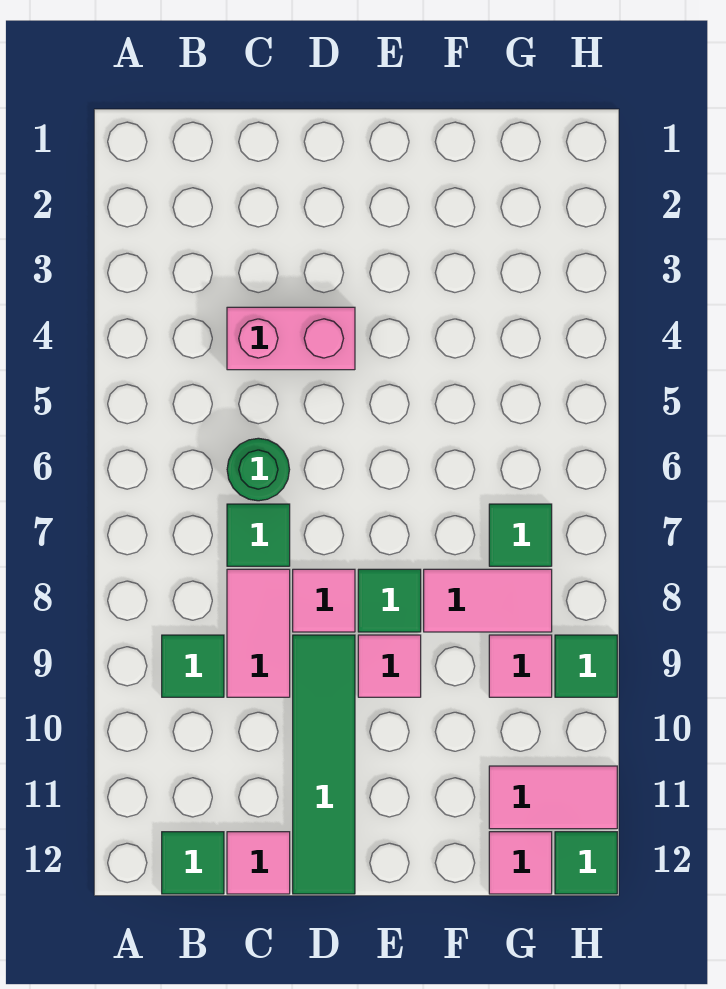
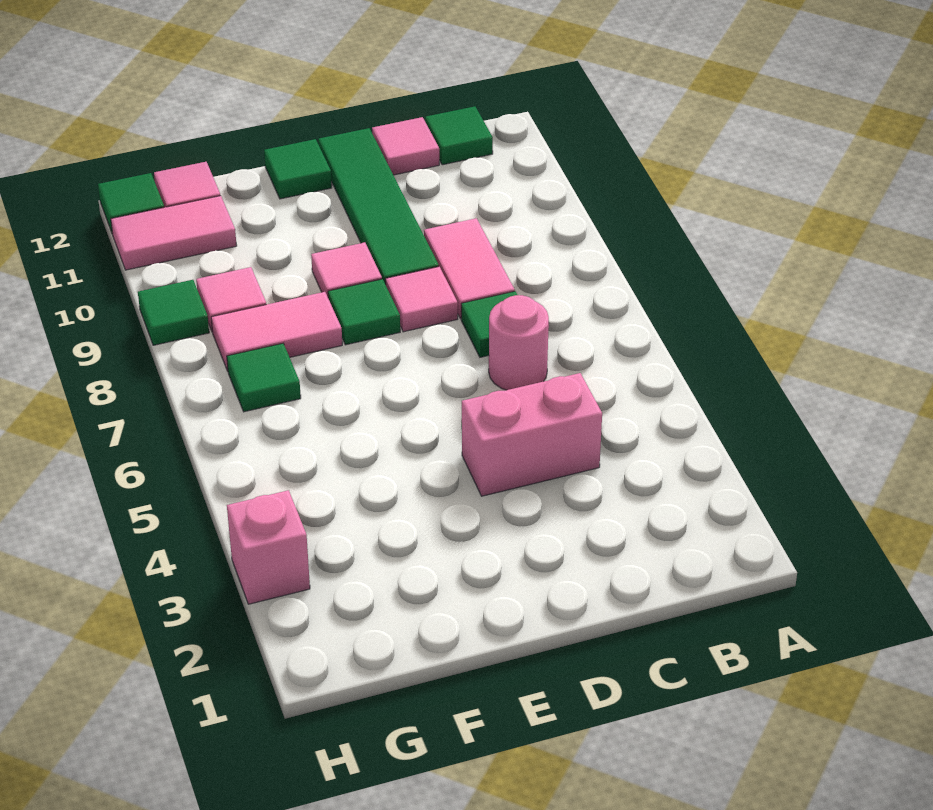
green tile B9 level 1 -> green tile E12 level 1
green round brick C6 level 1 -> pink round brick C6 level 1
none -> pink brick H3 level 1

